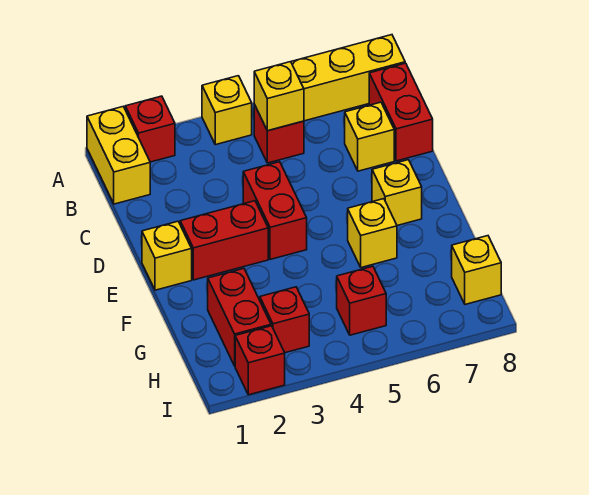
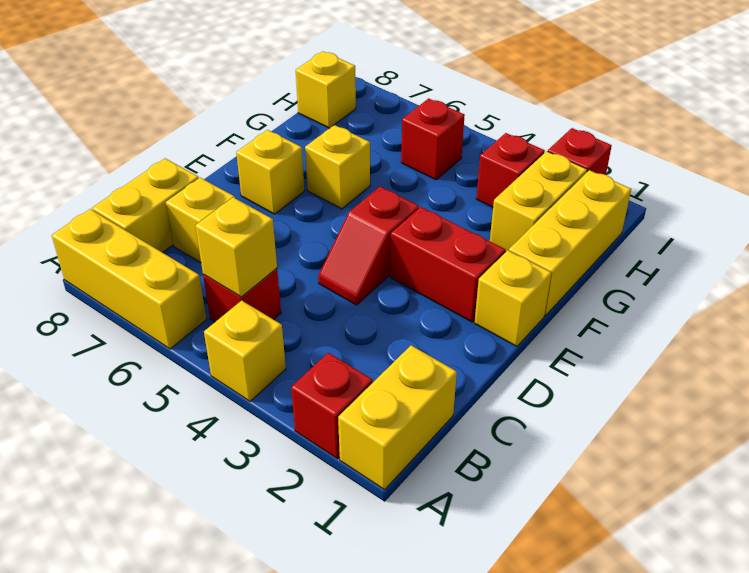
red brick B8:C8 level 1 -> yellow brick B8:C8 level 1
red brick D4:E4 level 1 -> red slope D4:E4 level 1 top E
none -> yellow brick F1:H1 level 1
red brick G2:H2 level 1 -> yellow brick G2:H2 level 1

